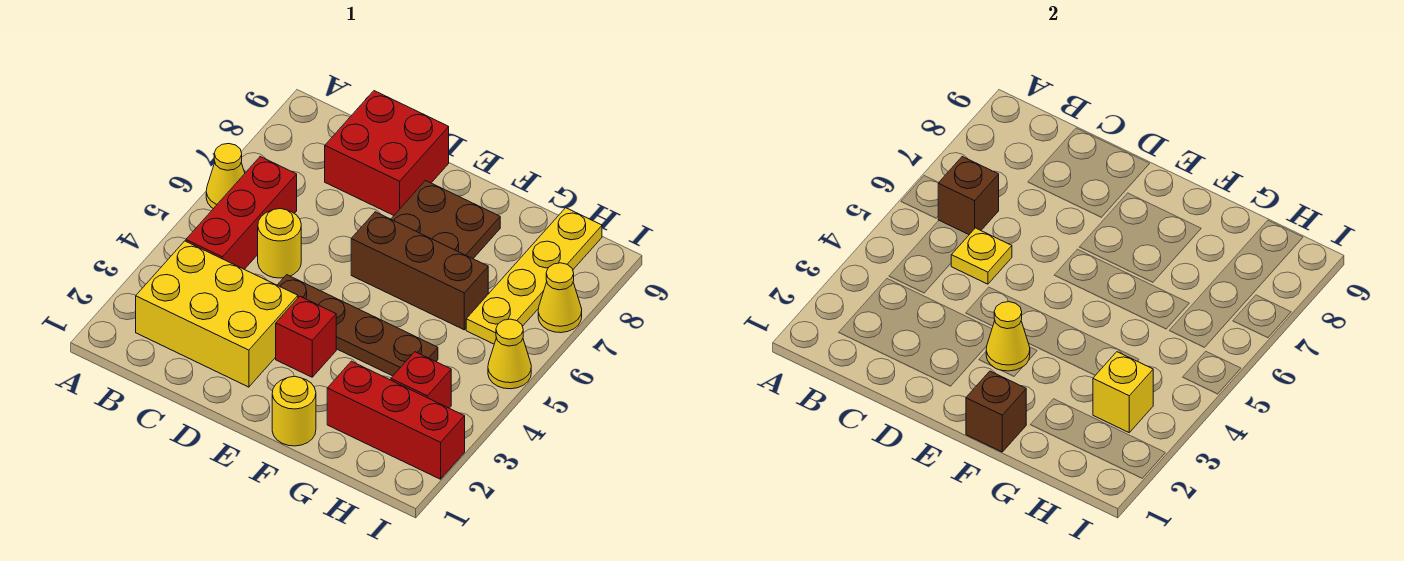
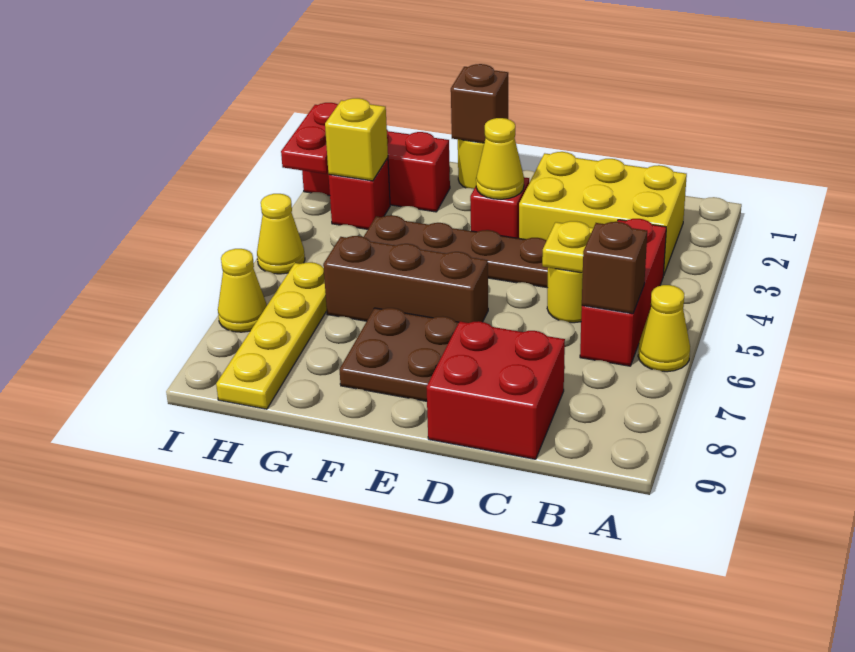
none -> red plate I2:I3 level 2

